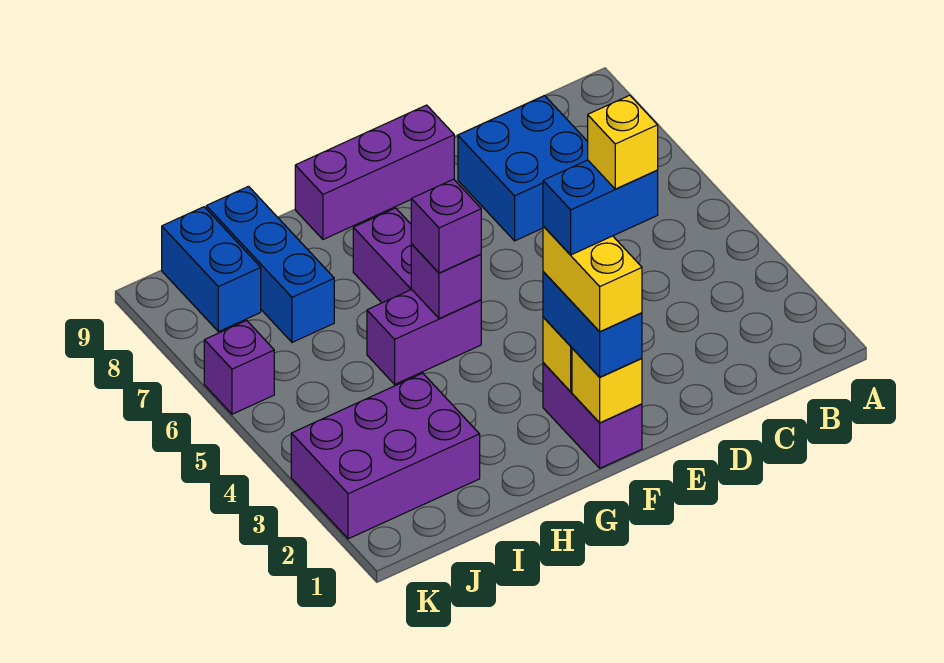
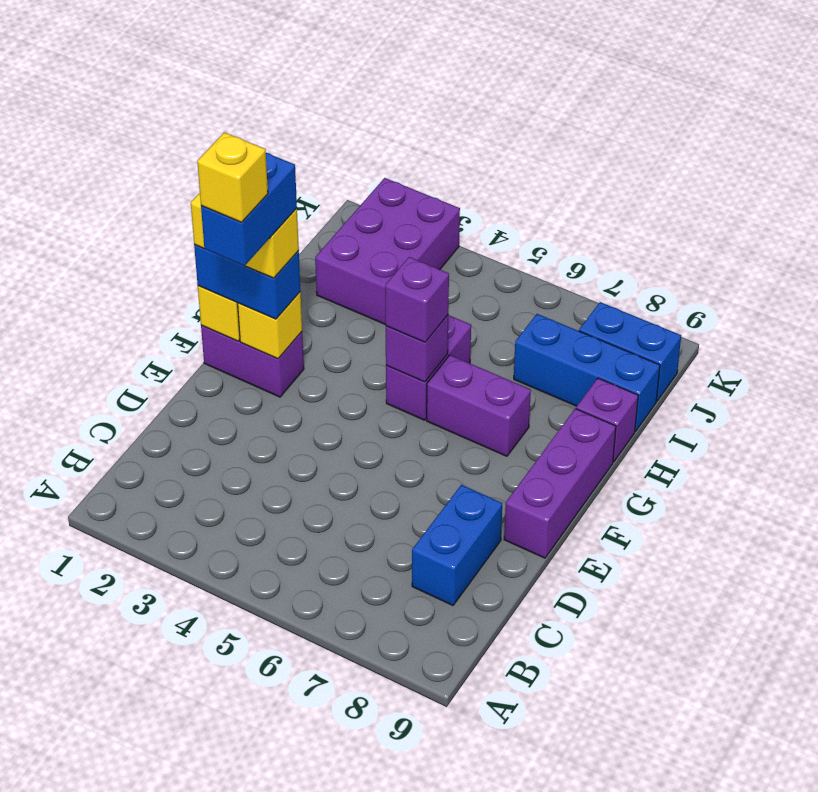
blue brick C7:D8 level 1 -> blue brick C8:D8 level 1
purple brick K6 level 1 -> purple brick H9 level 1

